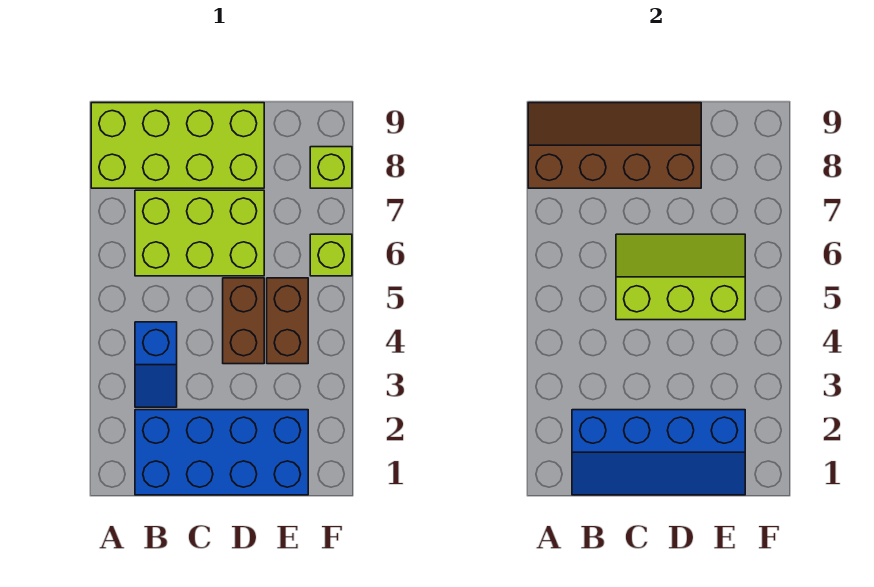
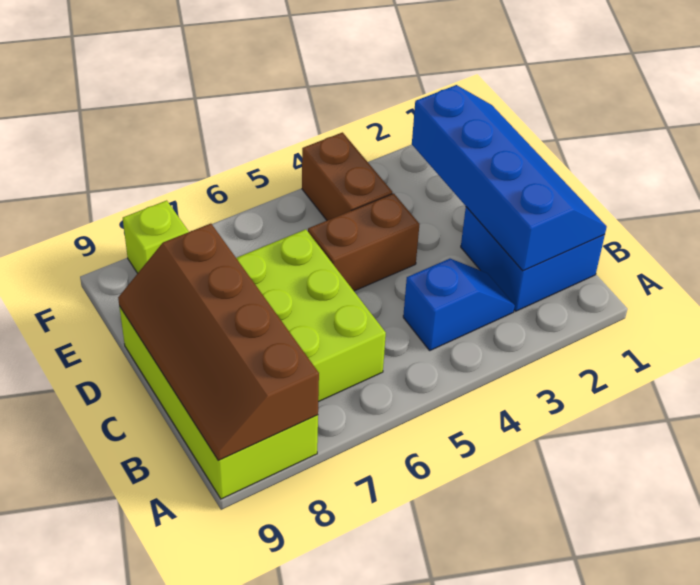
blue brick B1:E2 level 1 -> blue brick B1:C2 level 1
lime slope C5:E6 level 2 top 5 -> none
brown brick E4:E5 level 1 -> brown brick E4:F4 level 1
lime brick F6 level 1 -> none

